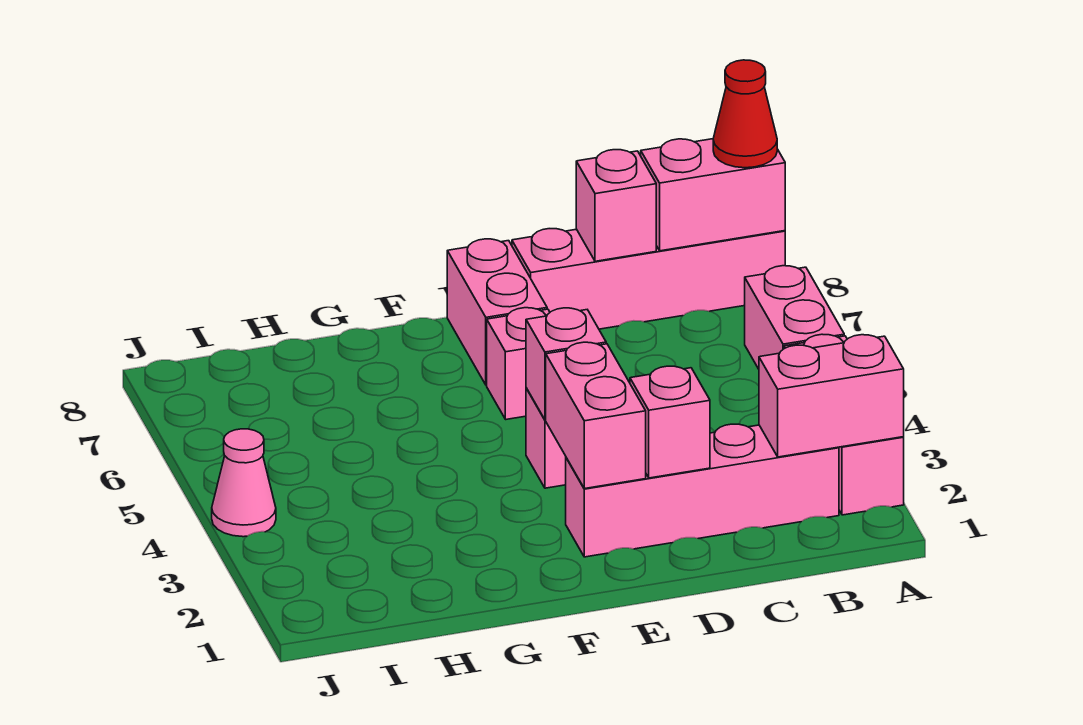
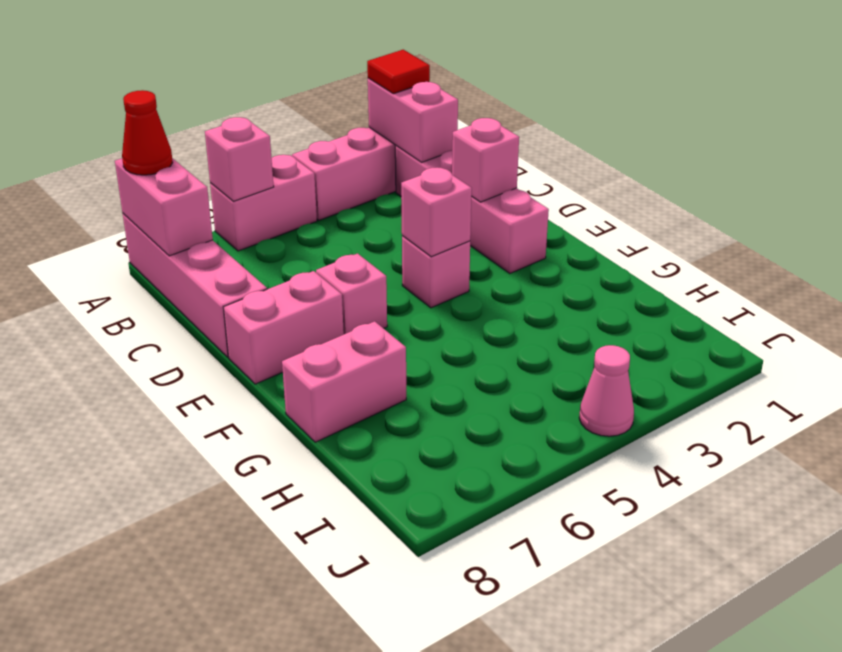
none -> red tile A2 level 3
pink brick C8 level 2 -> pink brick A6 level 2
pink brick E2:E3 level 2 -> pink brick G7:G8 level 1

